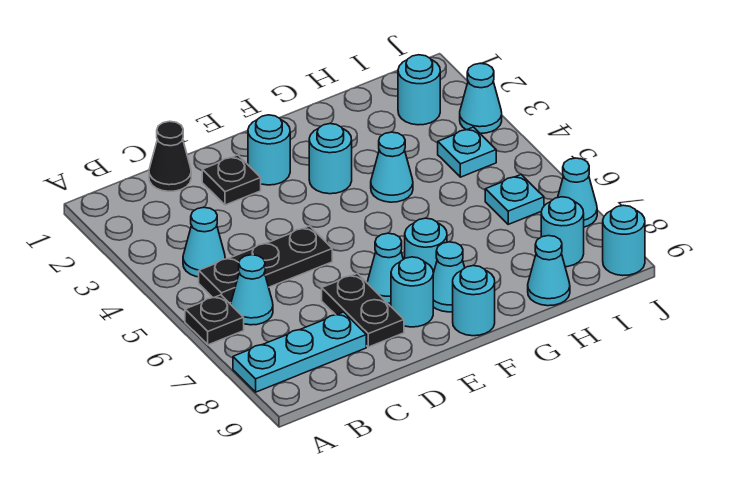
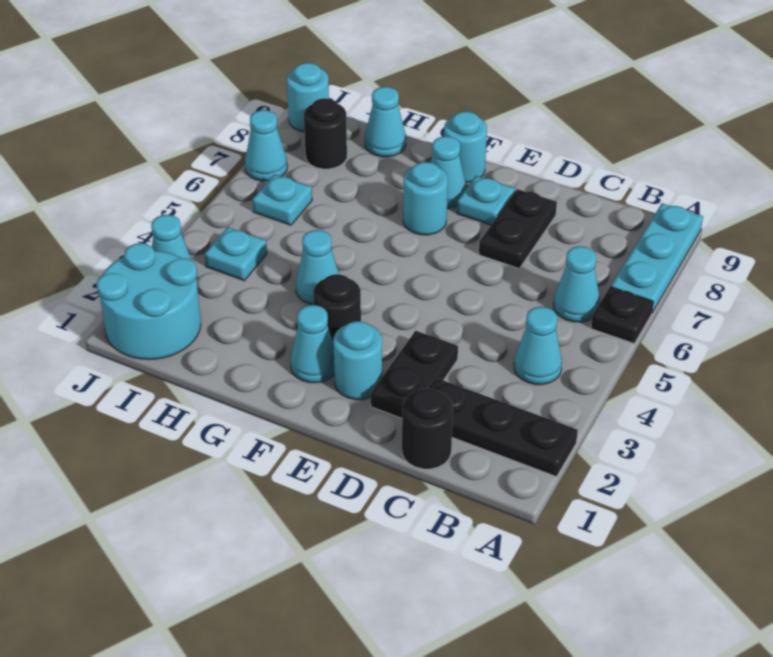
cyan plate A8:C8 level 1 -> cyan plate A7:A9 level 1
black plate B5:D5 level 1 -> black plate A2:C2 level 1
black cone C1 level 1 -> black round brick C1 level 1
black plate D2 level 1 -> black plate D2:D3 level 1
cyan cone E7 level 1 -> cyan cone F2 level 1
cyan round brick E8 level 1 -> cyan plate E8 level 1
cyan round brick F3 level 1 -> black round brick F3 level 1
cyan round brick I2 level 1 -> cyan round brick I1:J2 level 1
cyan round brick I8 level 1 -> black round brick I8 level 1

